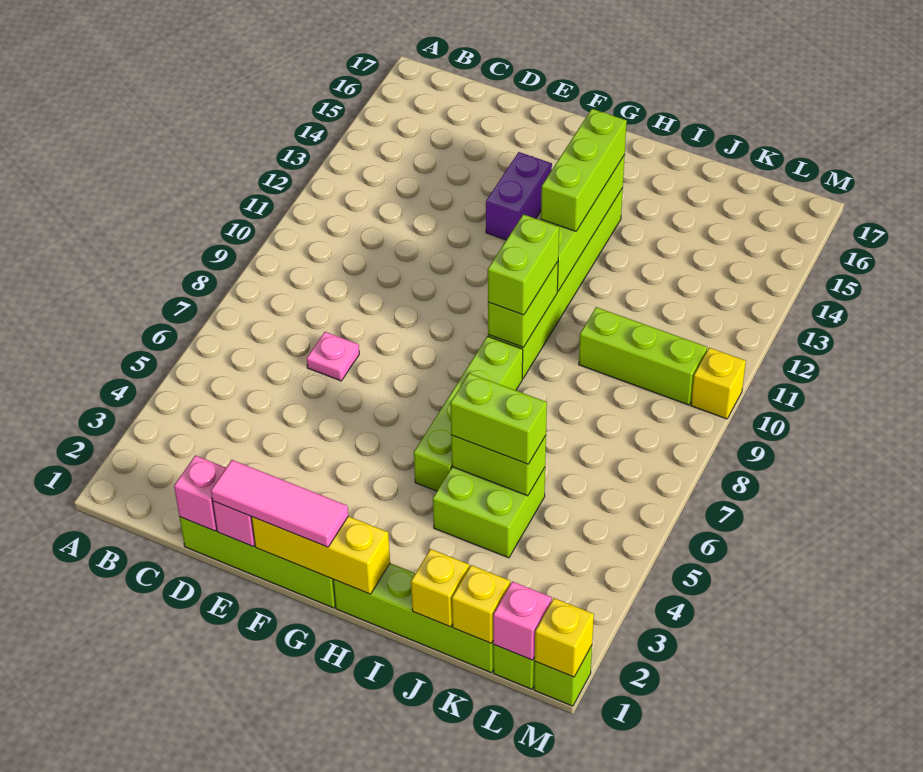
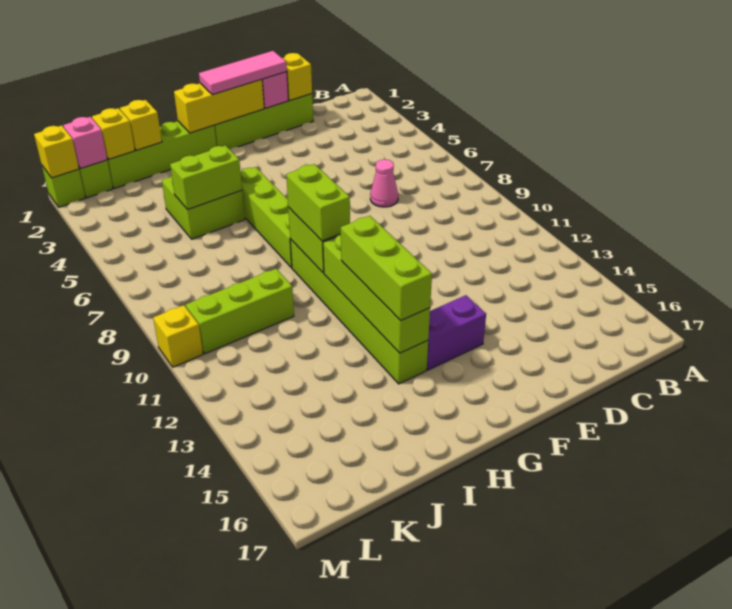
pink brick D1 level 2 -> yellow brick D1 level 2
pink plate D7 level 1 -> pink cone D7 level 1
purple brick F13:F14 level 1 -> purple brick F14:G14 level 1
lime brick I5:J5 level 3 -> none

